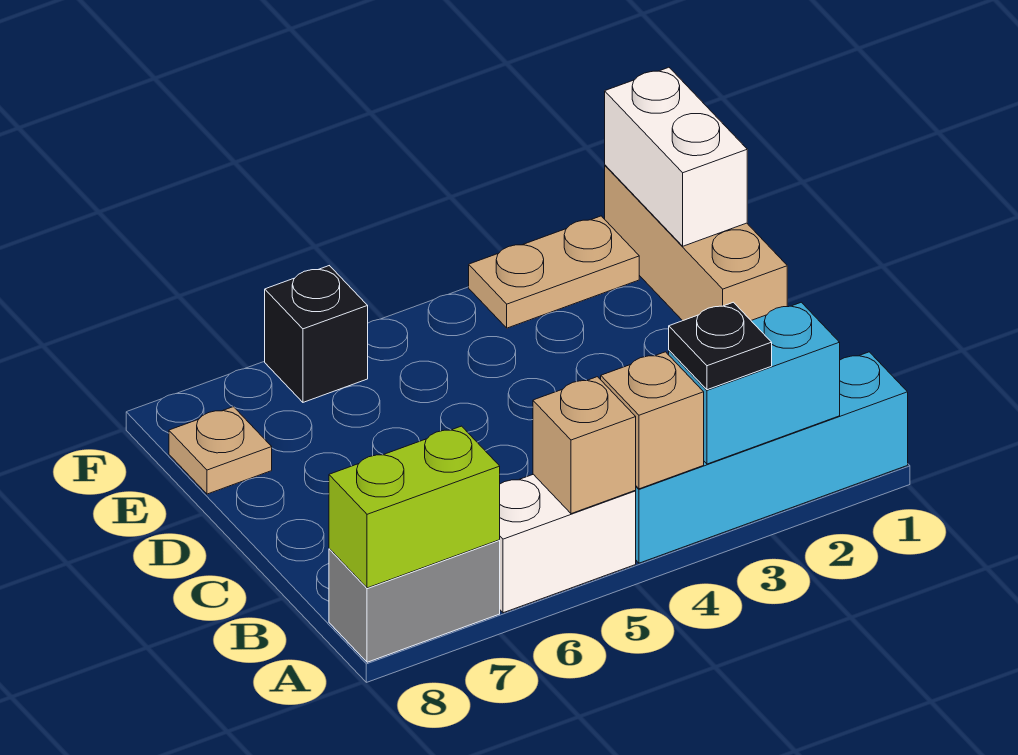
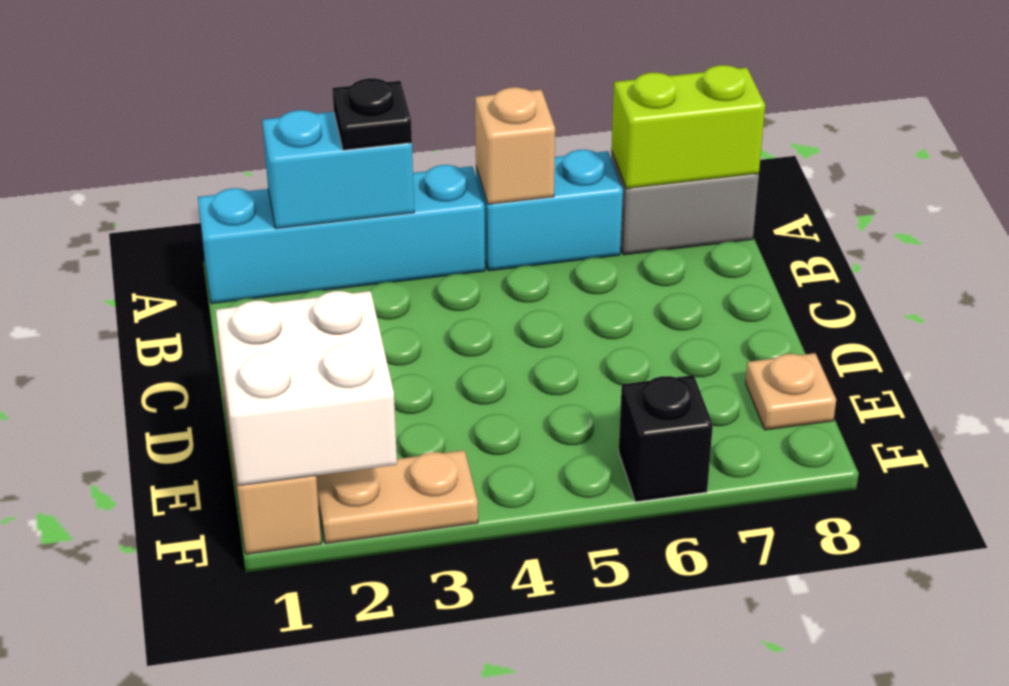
tan brick A4 level 2 -> none
white brick A5:A6 level 1 -> cyan brick A5:A6 level 1
white brick E1:F1 level 2 -> white brick E1:F2 level 2

